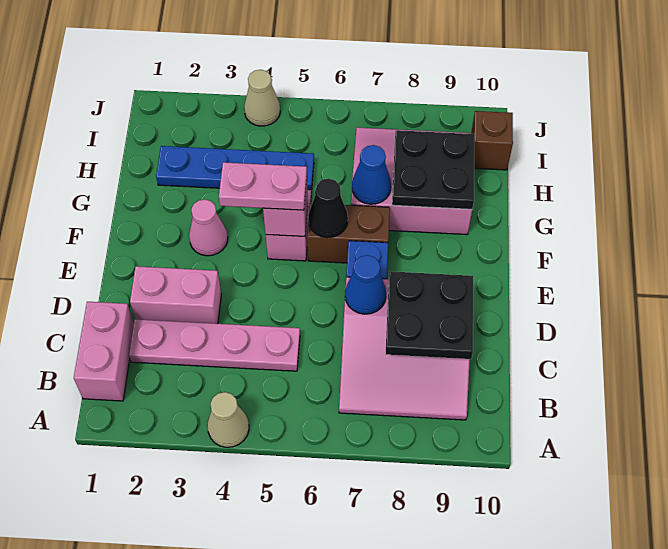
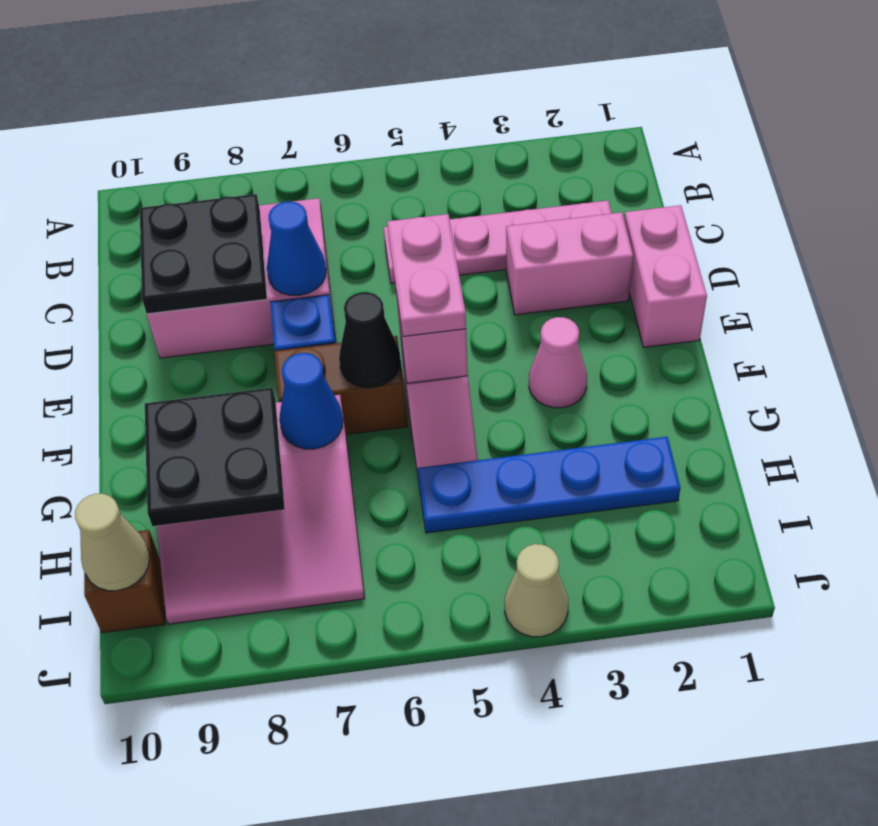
tan cone A4 level 1 -> tan cone I10 level 2
pink brick B1:C1 level 1 -> pink brick D1:E1 level 1
pink plate F4:F5 level 3 -> pink plate E5:F5 level 3

